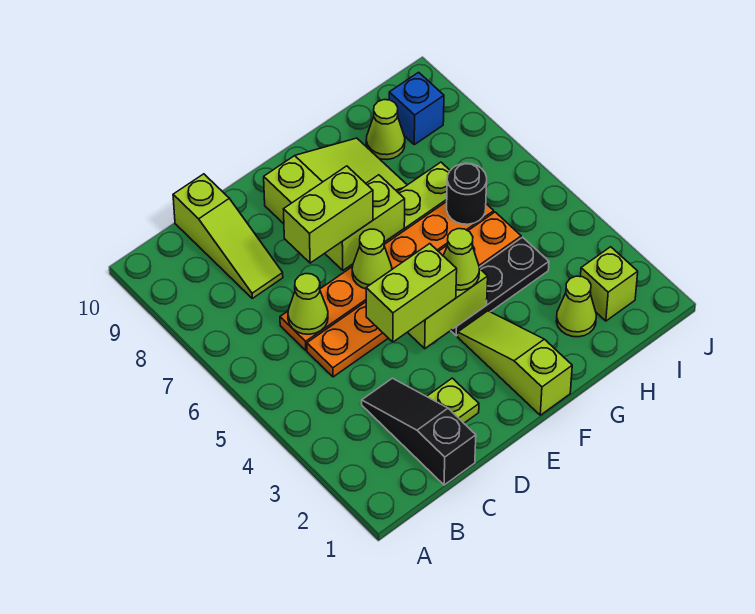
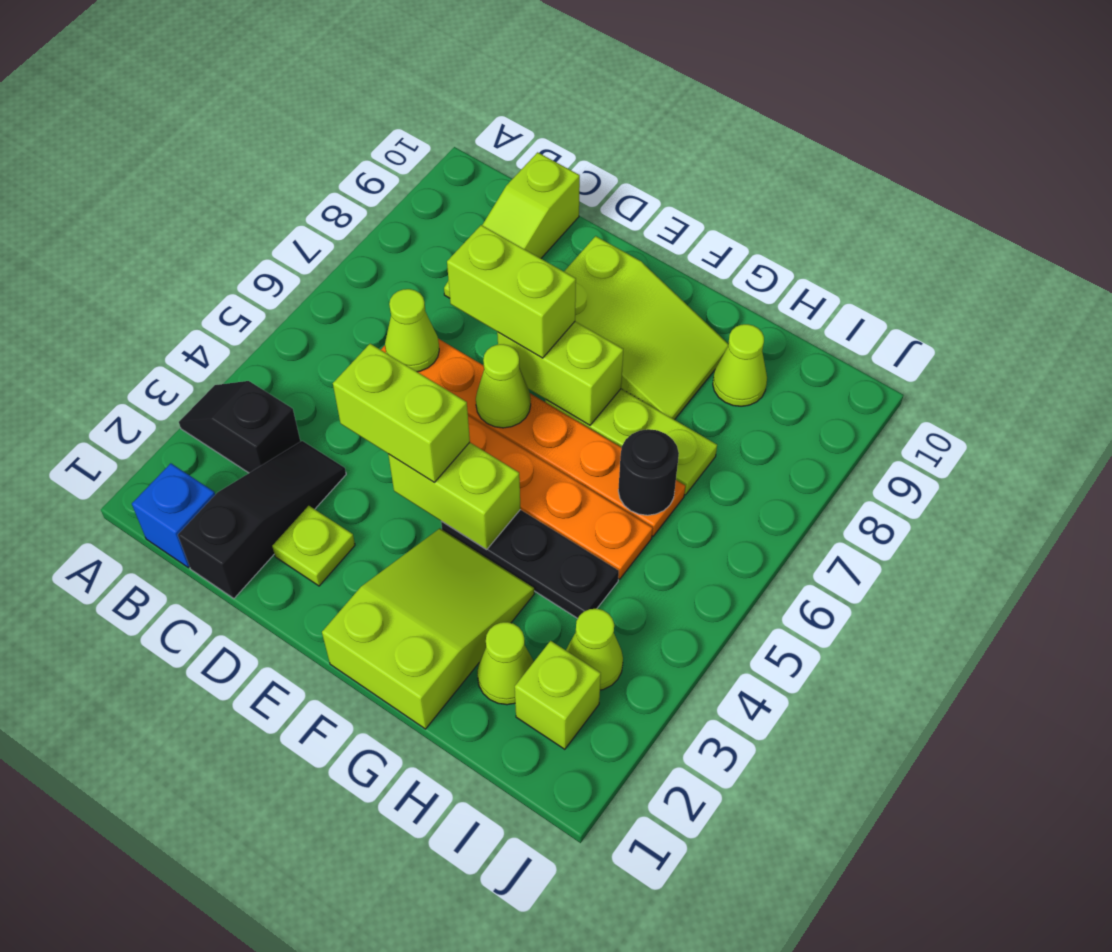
none -> black slope A3:B3 level 1 top B
lime slope F1:F3 level 1 top 1 -> lime slope F1:G3 level 1 top 1
lime cone F4 level 3 -> lime cone I3 level 1
blue brick I9 level 1 -> blue brick B1 level 1

